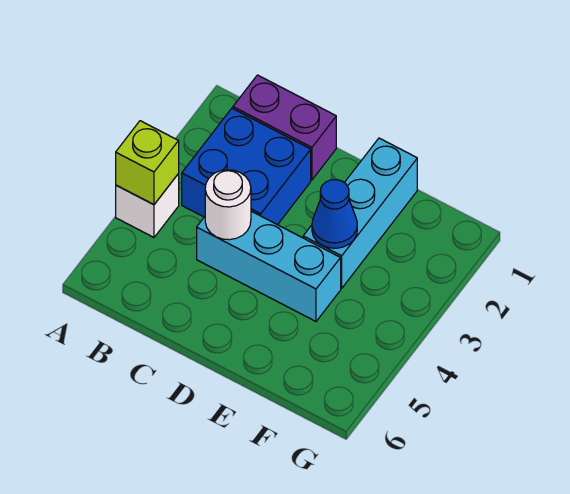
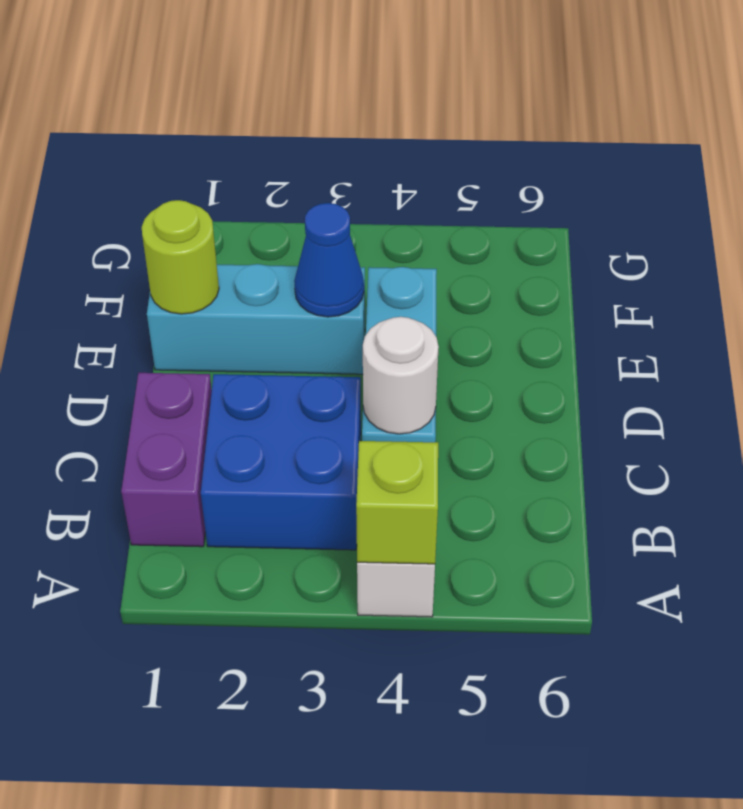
none -> lime round brick E1 level 2

